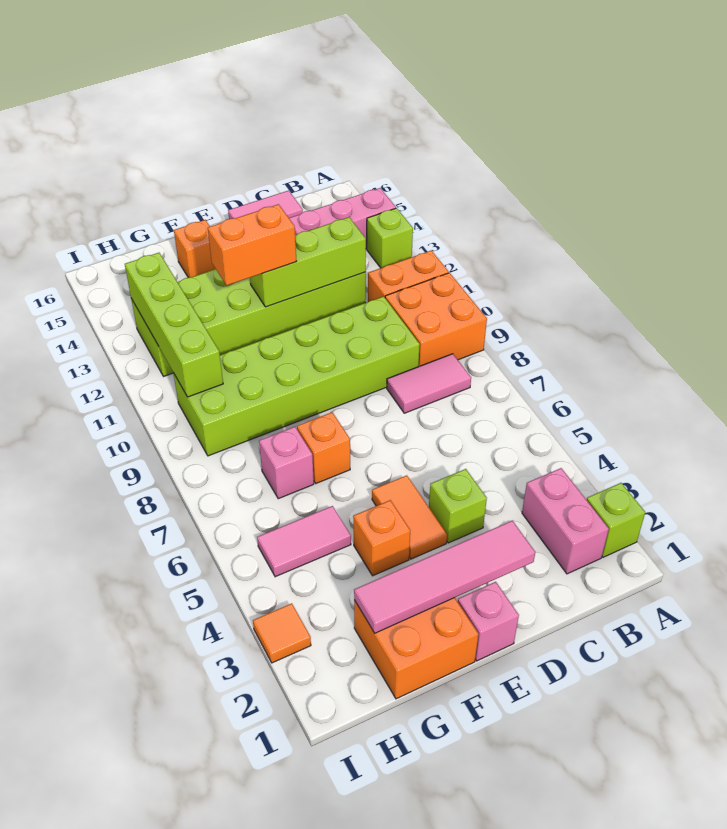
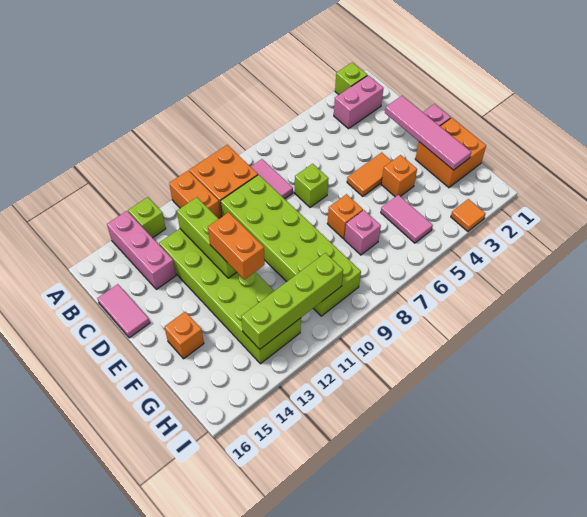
lime brick D4 level 1 -> lime brick D7 level 1

